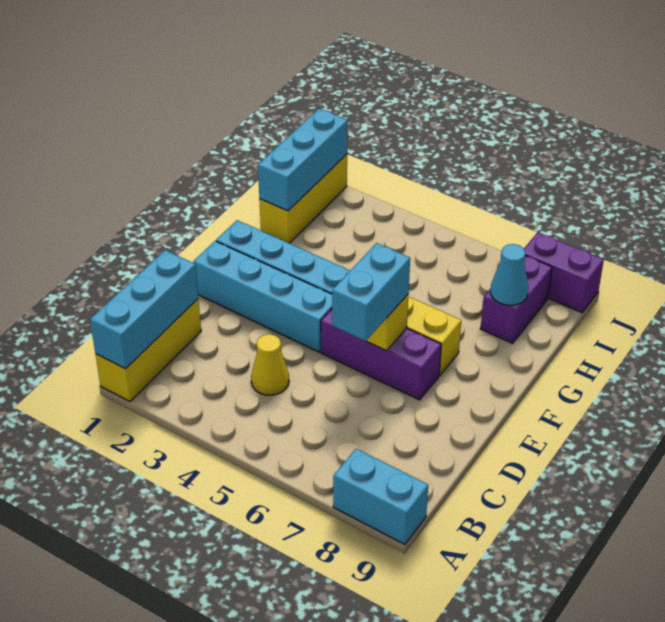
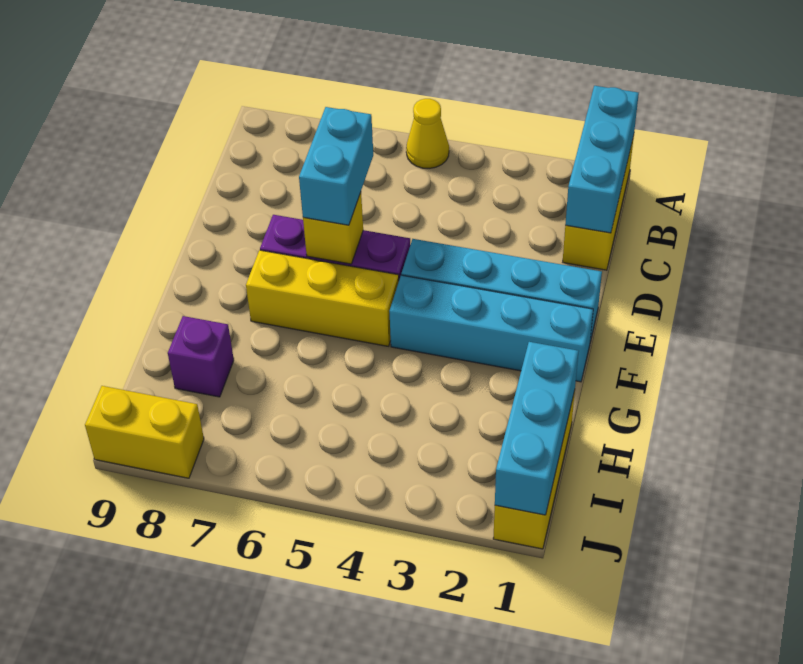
cyan brick A8:A9 level 1 -> none
yellow cone C4 level 1 -> yellow cone A5 level 1
purple brick H8:I8 level 1 -> purple brick H8 level 1
cyan cone H8 level 2 -> none
purple brick J8:J9 level 1 -> yellow brick J8:J9 level 1

